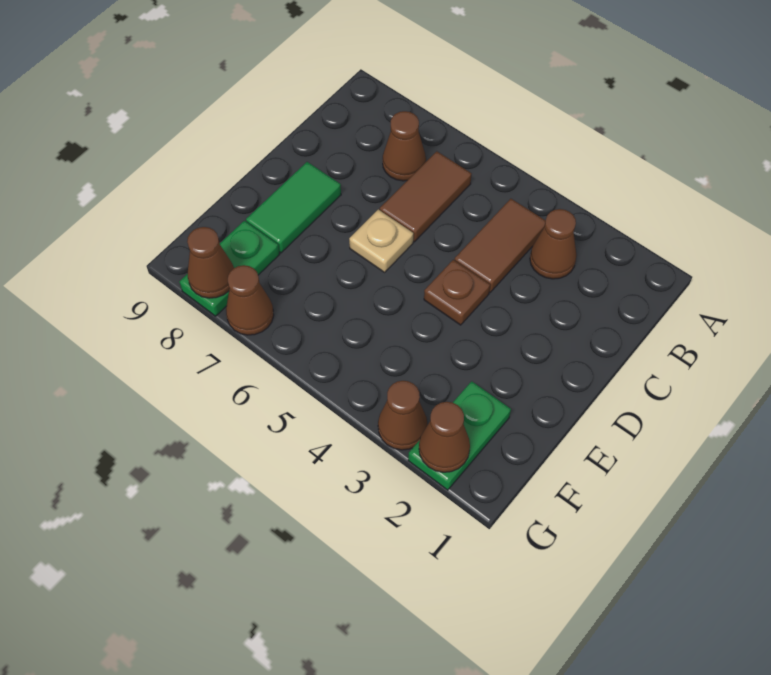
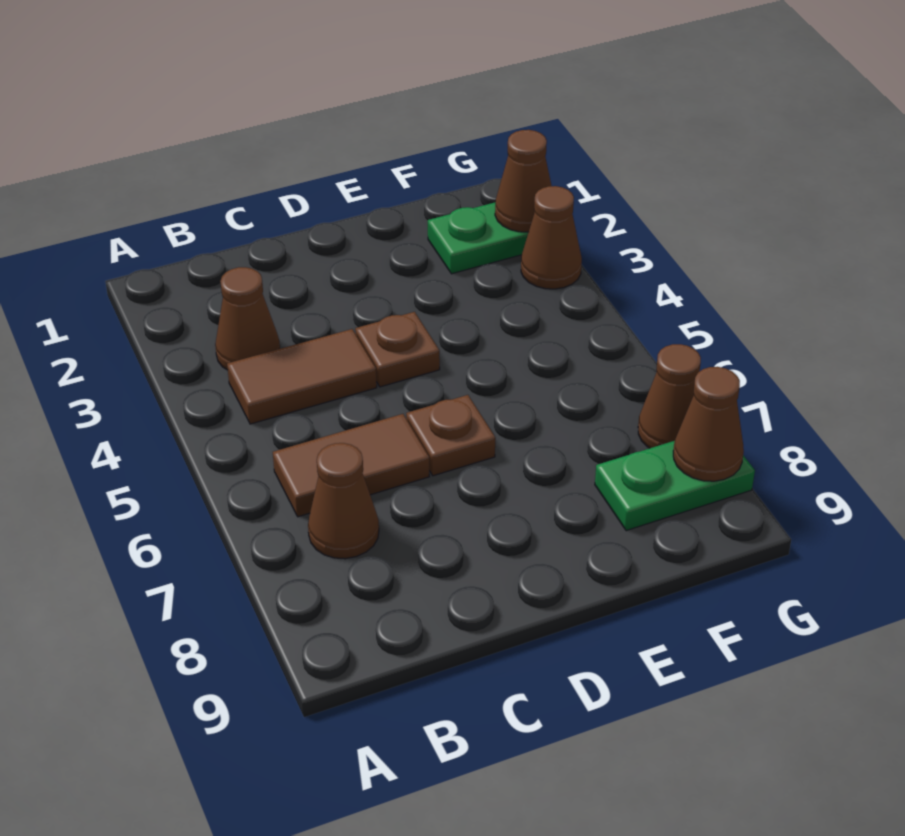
tan plate D6 level 1 -> brown plate D6 level 1
green tile D8:E8 level 1 -> none

